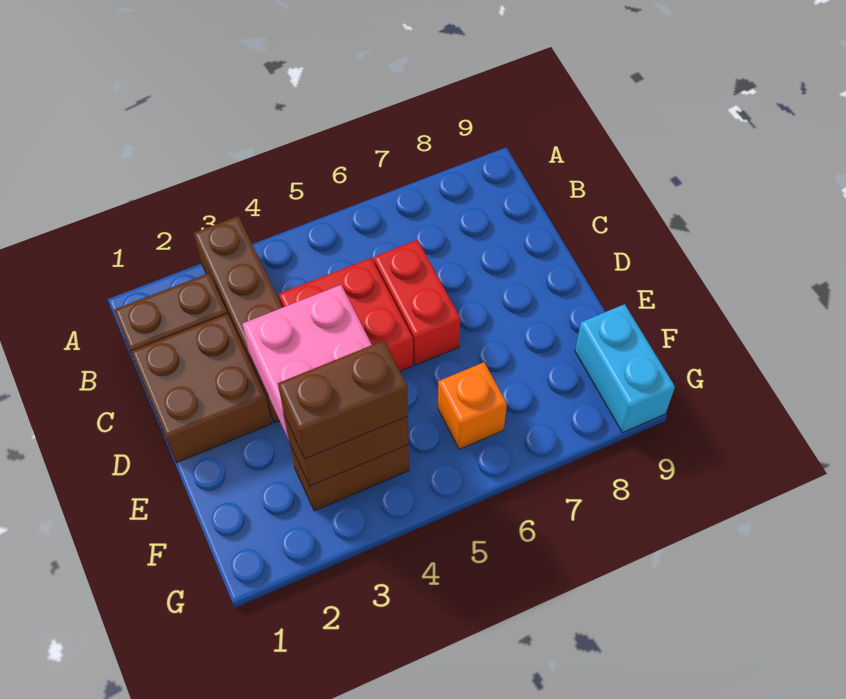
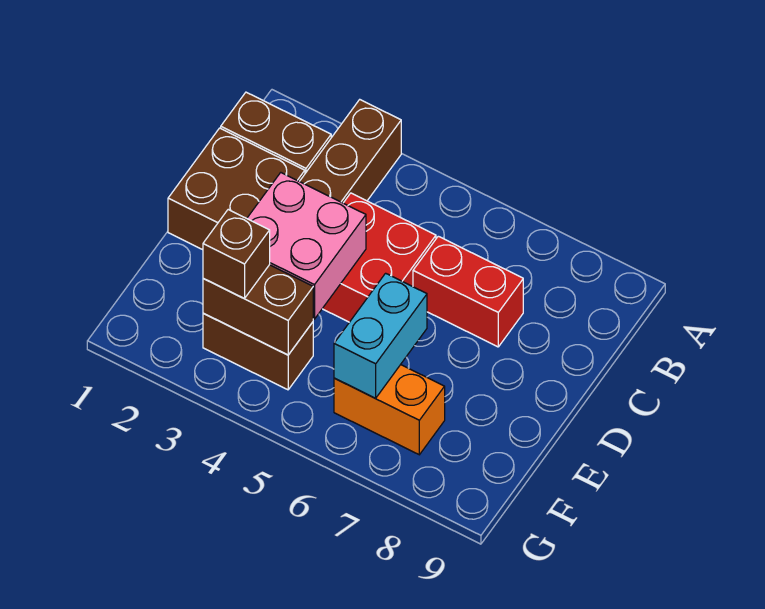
red brick C6:D6 level 1 -> red brick C6:C7 level 1
brown brick F3:F4 level 3 -> brown brick F3 level 3
orange brick F6 level 1 -> orange brick F6:F7 level 1
cyan brick F9:G9 level 1 -> cyan brick E6:F6 level 2

